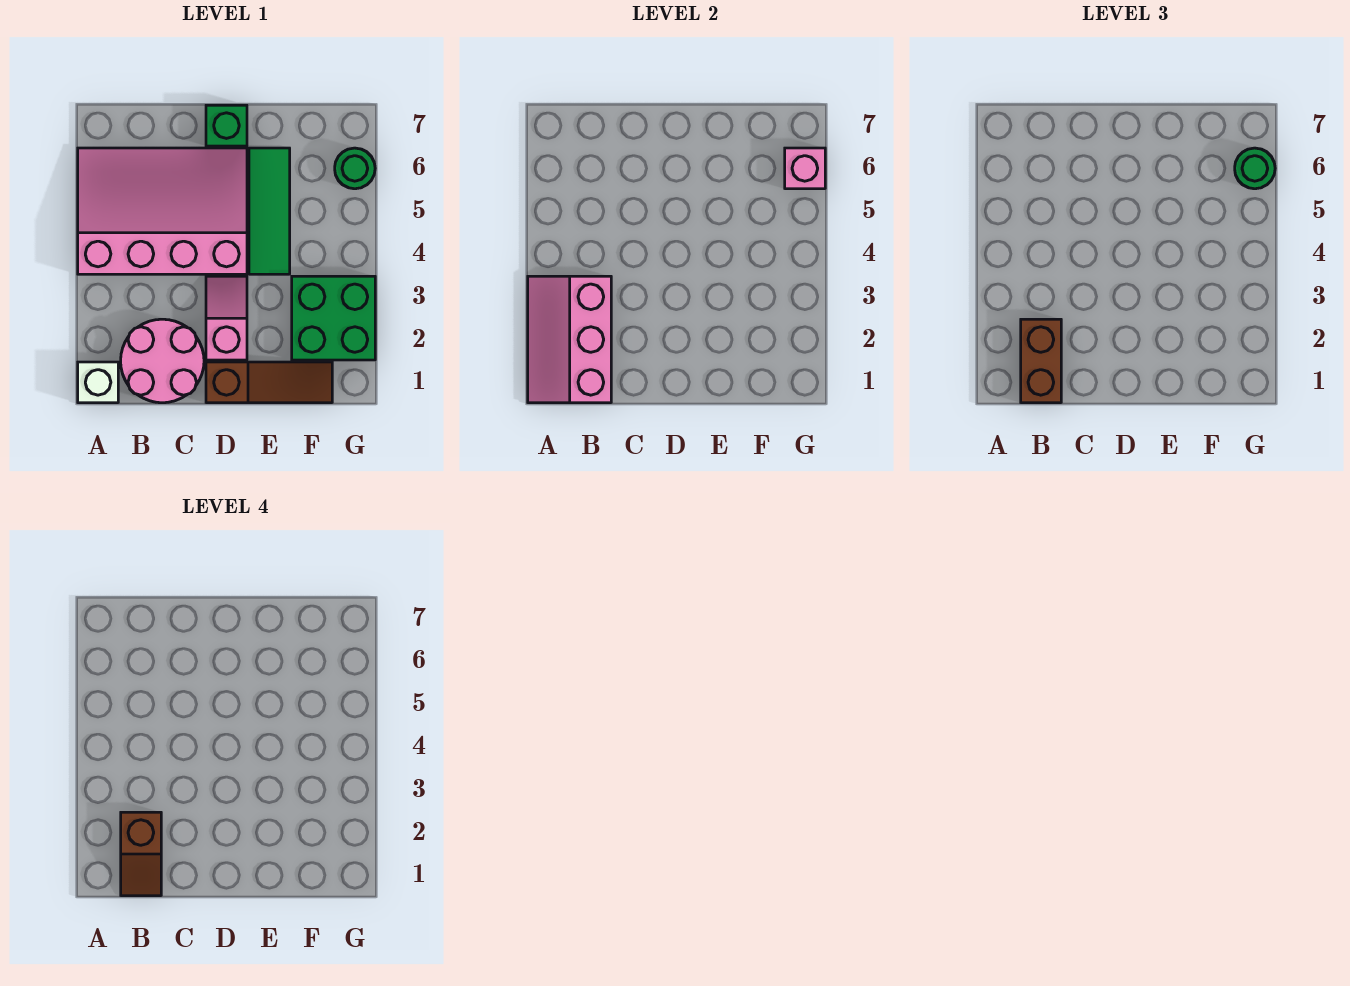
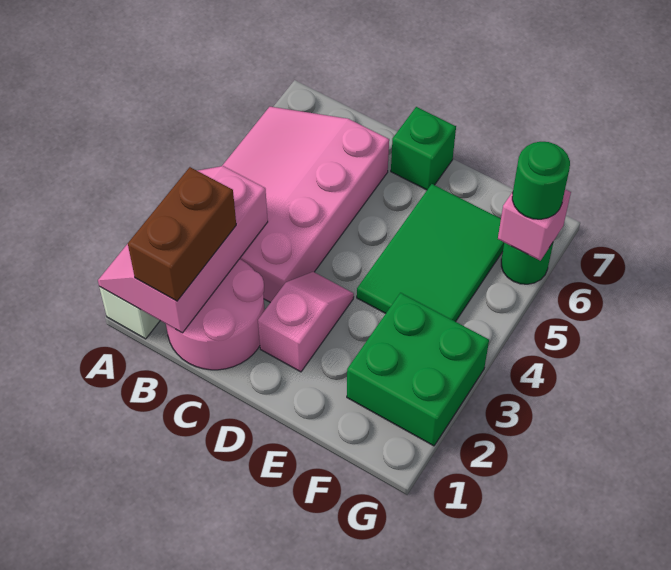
pink slope A4:D6 level 1 top 4 -> pink slope A3:C6 level 1 top C
brown slope B1:B2 level 4 top 2 -> none
brown slope D1:F1 level 1 top D -> none
green tile E4:E6 level 1 -> green tile E4:F6 level 1

